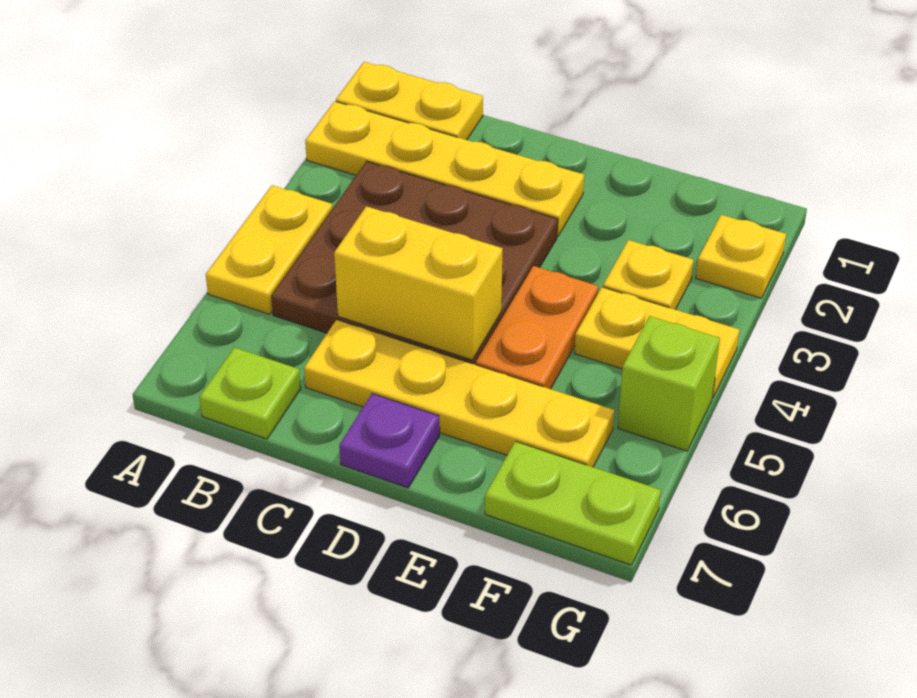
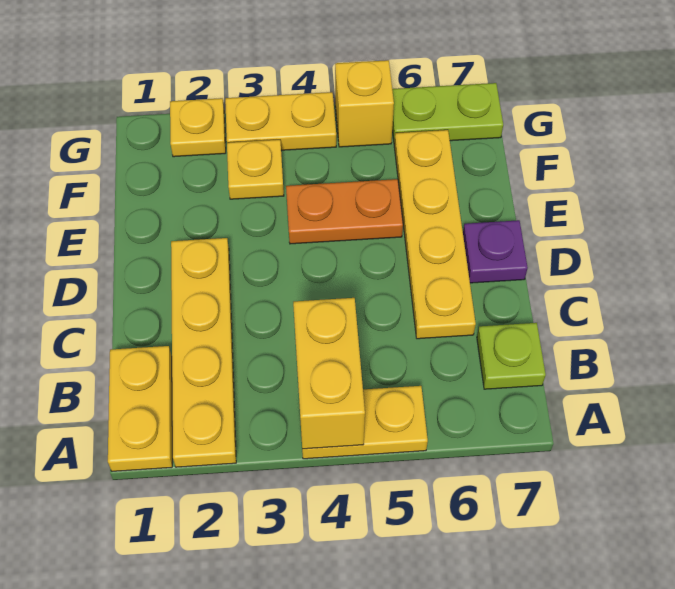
brown plate B3:D5 level 1 -> none
yellow brick C5:D5 level 2 -> yellow brick A4:B4 level 2
yellow plate F4:G4 level 1 -> yellow plate G3:G4 level 1
lime plate F7:G7 level 1 -> lime plate G6:G7 level 1
lime brick G5 level 1 -> yellow brick G5 level 1

